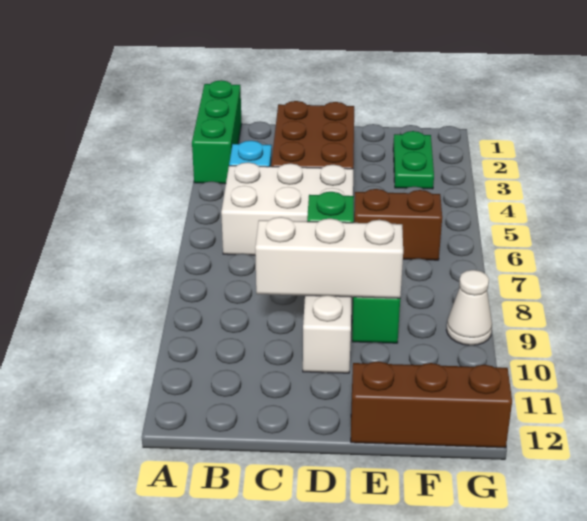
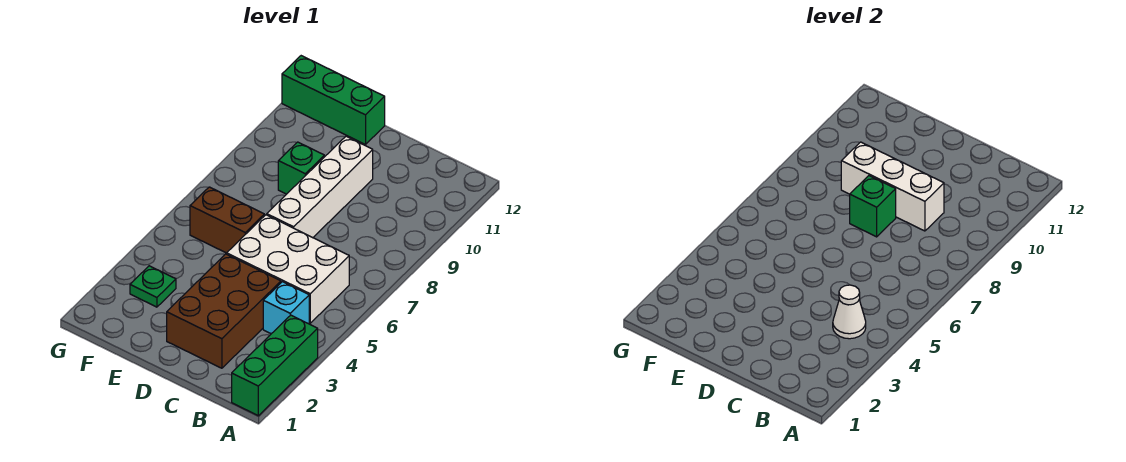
brown brick E12:G12 level 1 -> green brick E12:G12 level 1
green plate F2:F3 level 1 -> green plate F3 level 1
white cone G9 level 1 -> white cone B4 level 2

